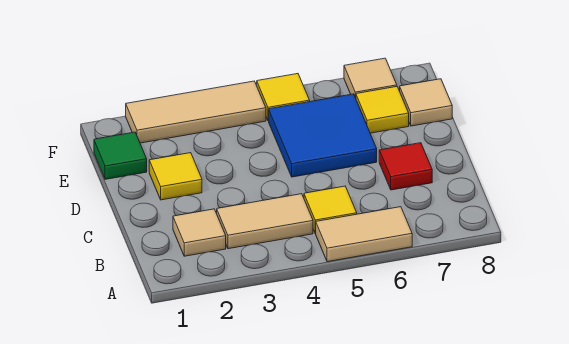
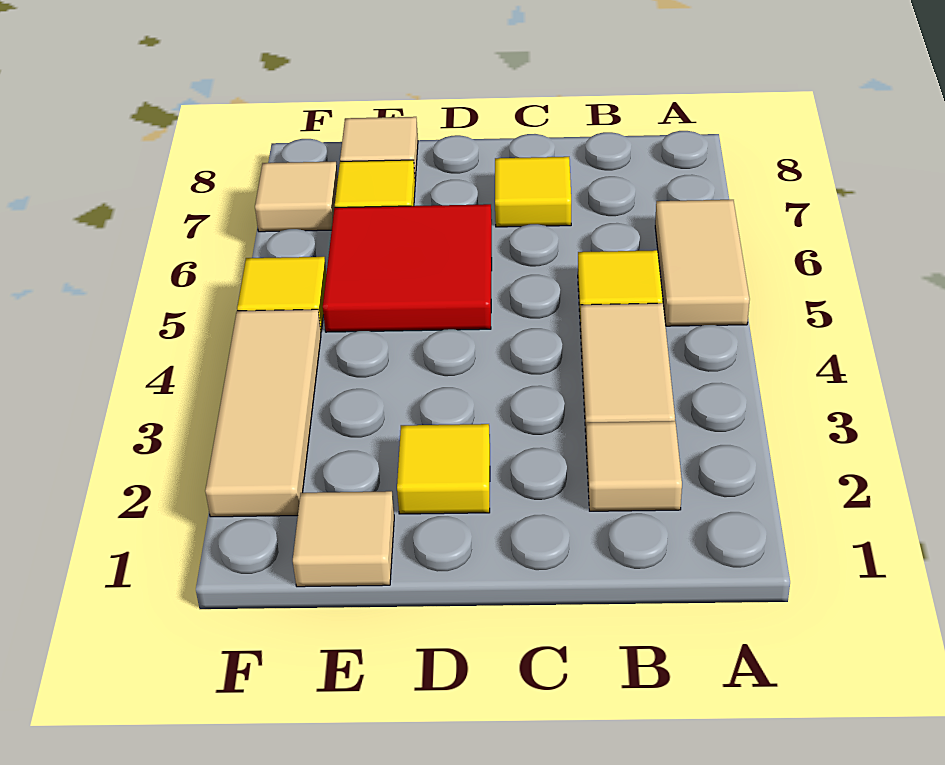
red tile C7 level 1 -> yellow tile C7 level 1
blue tile D5:E6 level 1 -> red tile D5:E6 level 1
green tile E1 level 1 -> tan tile E1 level 1

